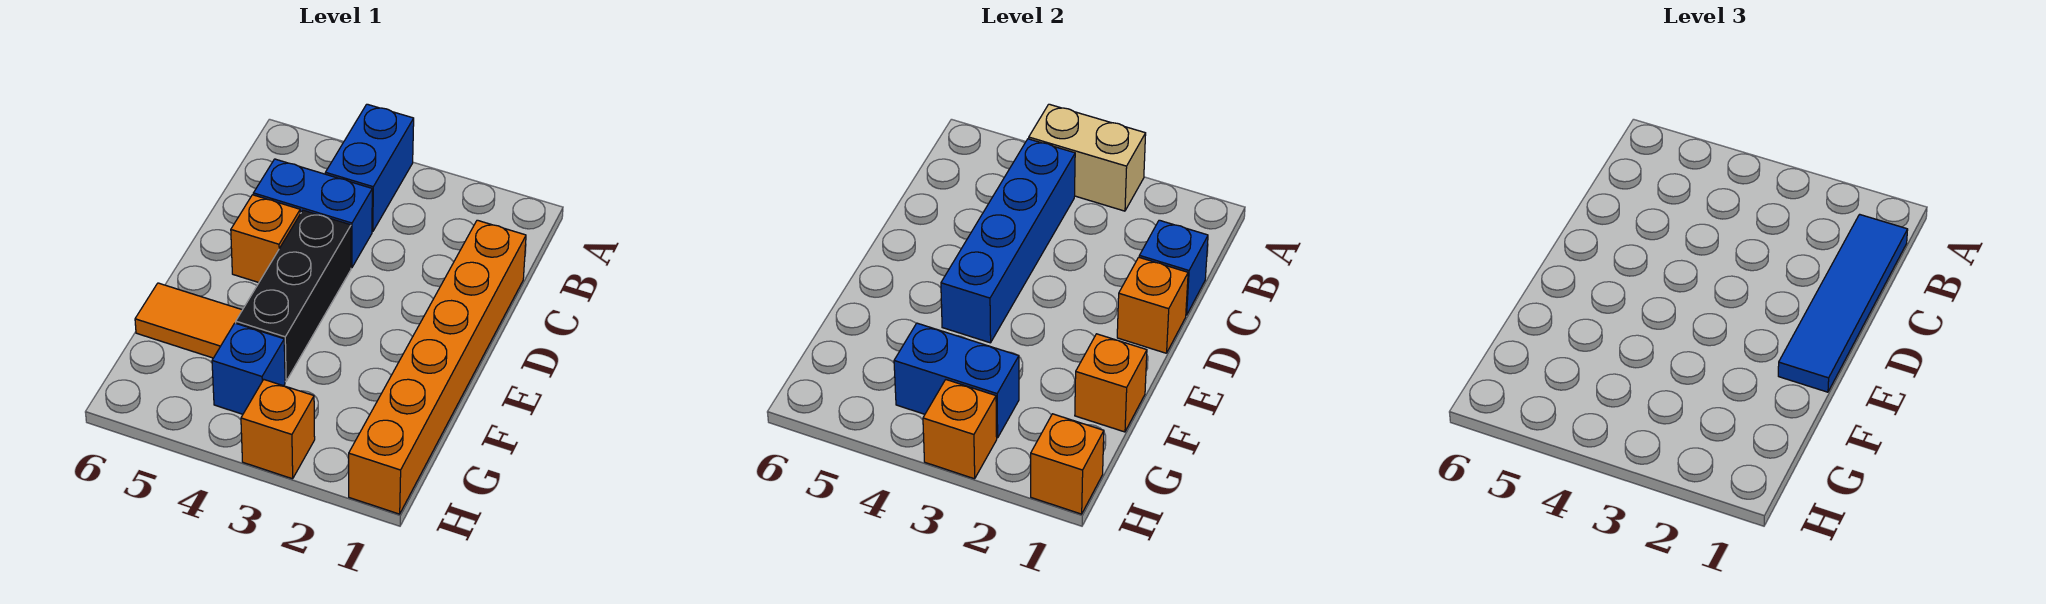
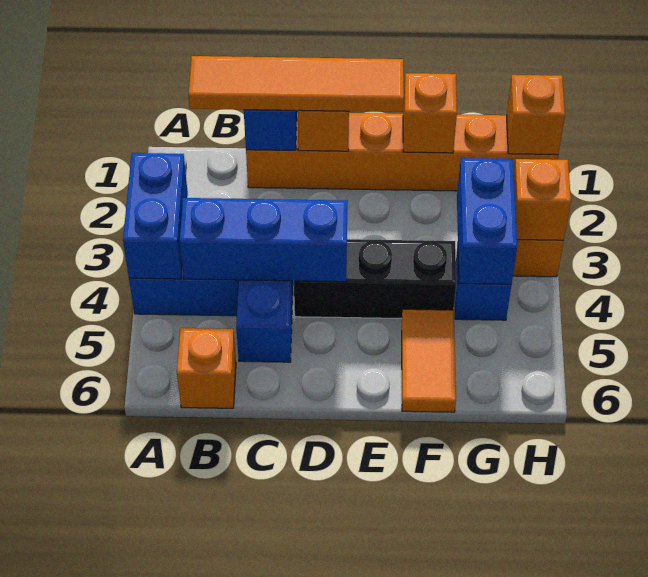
tan brick A3:A4 level 2 -> blue brick A3:A4 level 2
blue tile B1:E1 level 3 -> orange tile B1:E1 level 3
blue brick B4:E4 level 2 -> blue brick B4:D4 level 2
orange brick D5 level 1 -> orange brick B6 level 1

